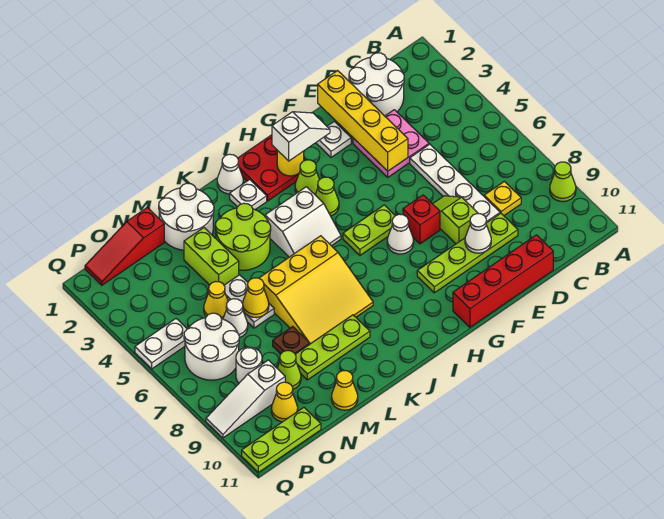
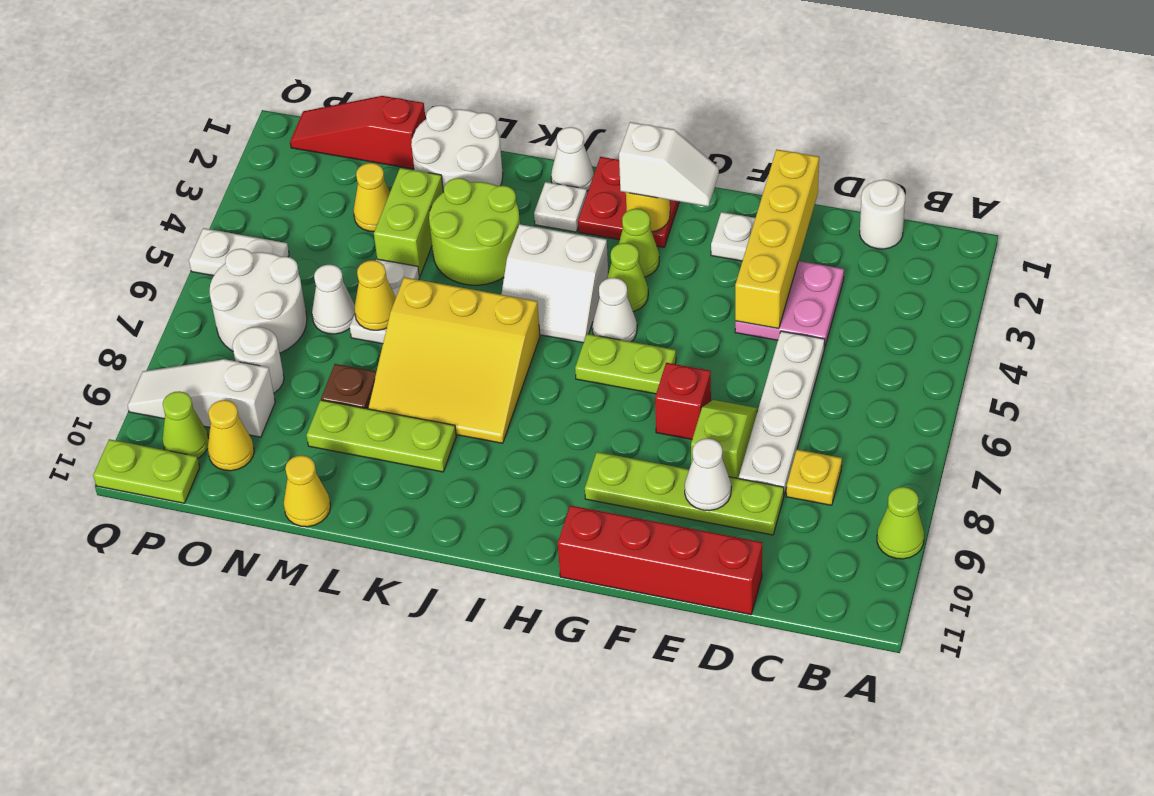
white round brick C1:D2 level 1 -> white round brick C1 level 1
white cone G7 level 1 -> white cone H5 level 1
yellow cone N5 level 1 -> yellow cone N3 level 1
lime cone N9 level 1 -> lime cone P10 level 1
lime plate O11:Q11 level 1 -> lime plate P11:Q11 level 1

